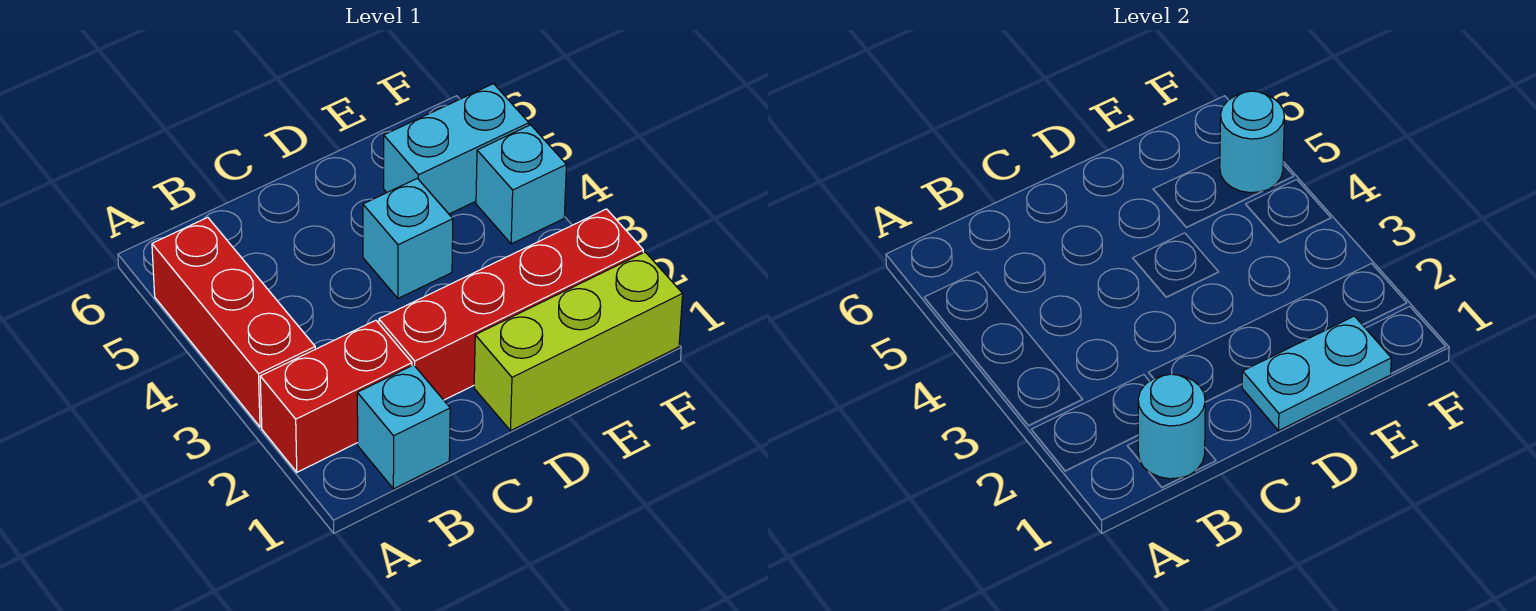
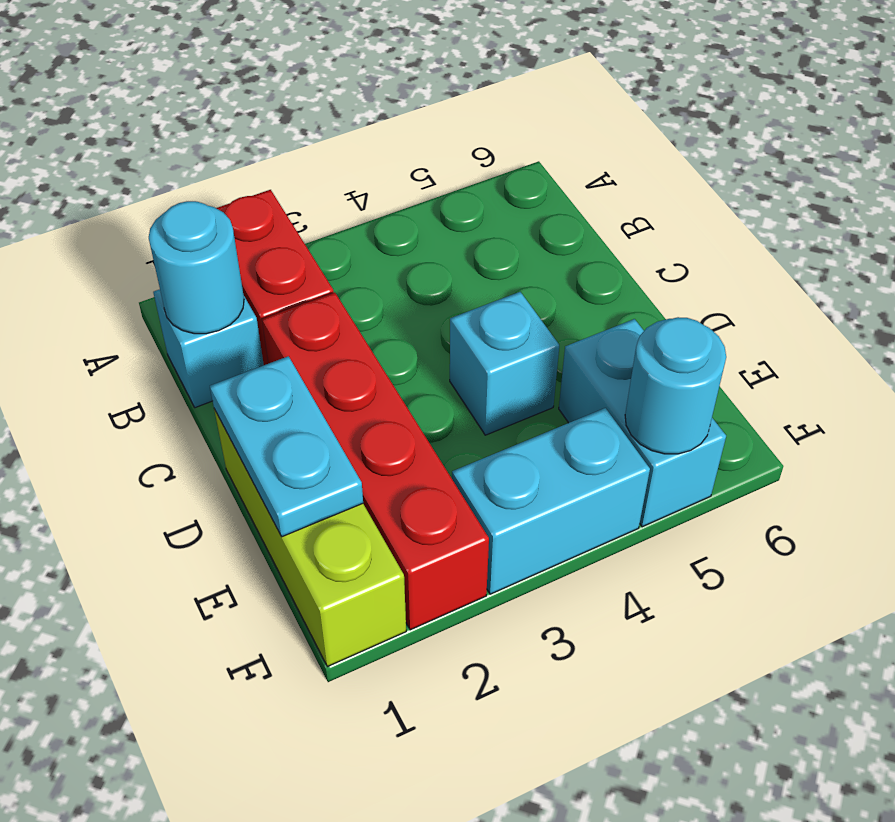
red brick A3:A5 level 1 -> none
cyan brick F4 level 1 -> cyan brick F3:F4 level 1

